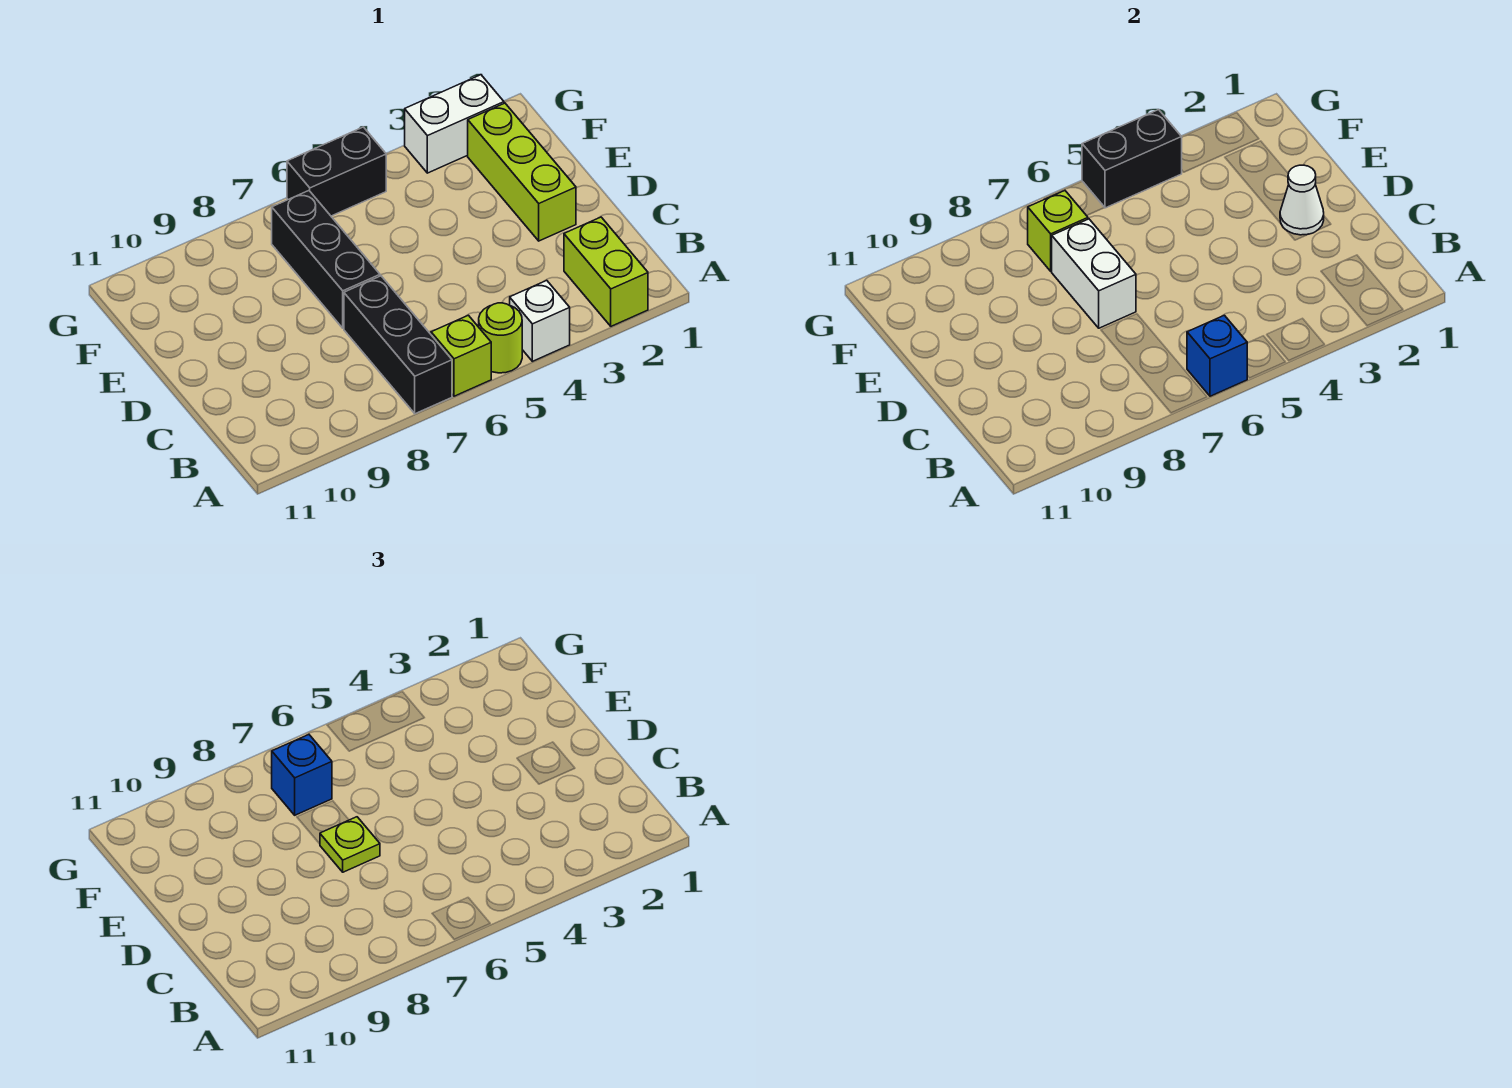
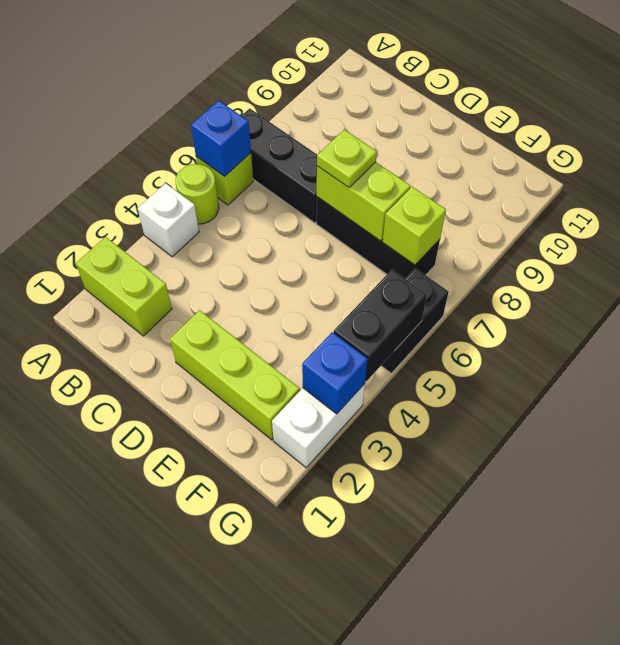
white cone D2 level 2 -> none
white brick D7:E7 level 2 -> lime brick D7:E7 level 2
blue brick F7 level 3 -> blue brick G3 level 2

